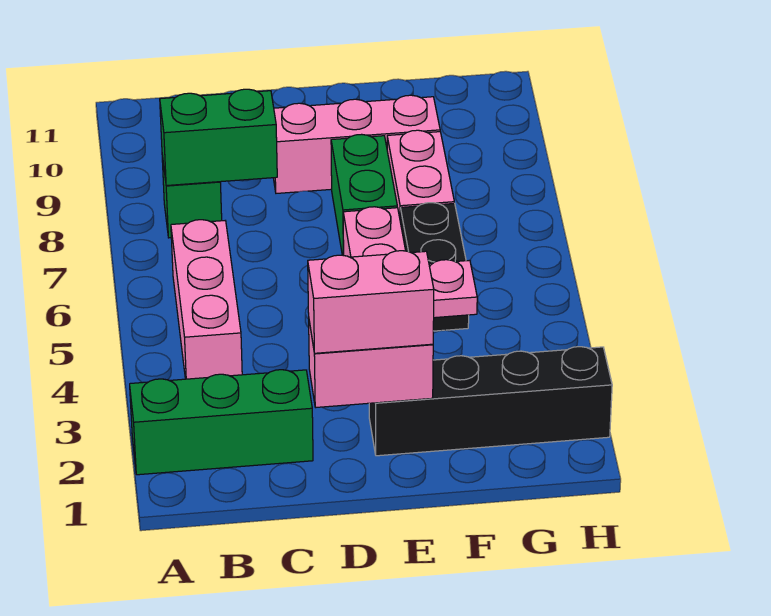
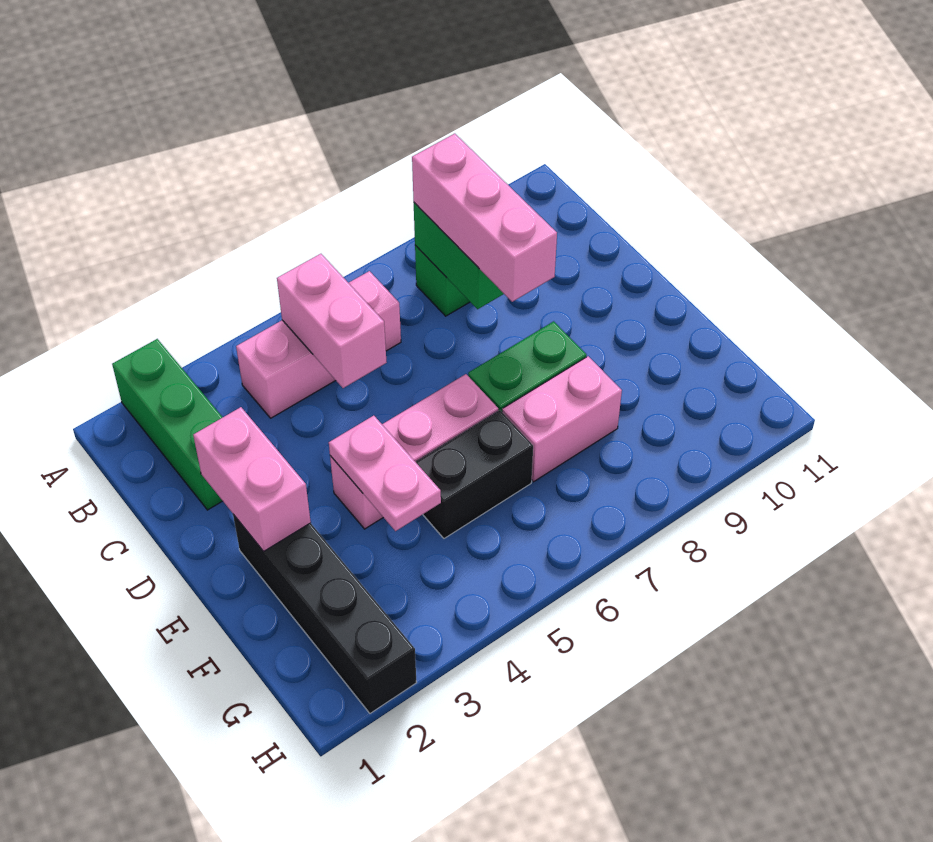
pink brick D2:E2 level 3 -> pink brick B5:C5 level 2
pink brick D9:F9 level 1 -> pink brick B8:D8 level 3

